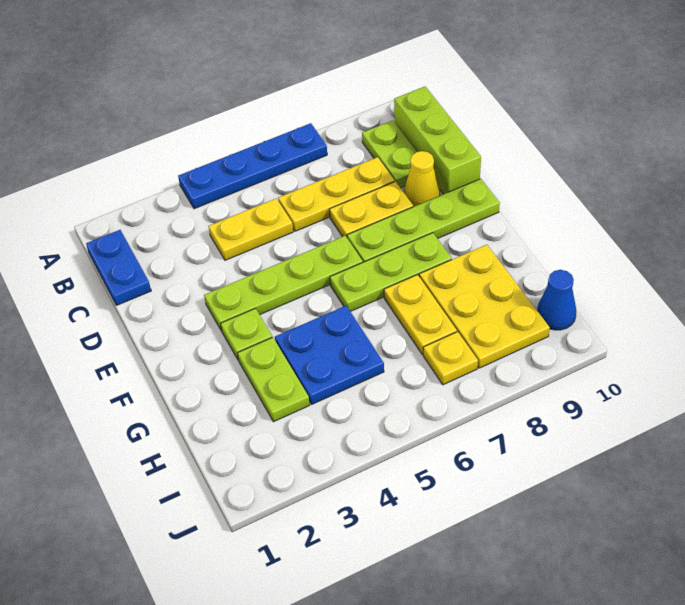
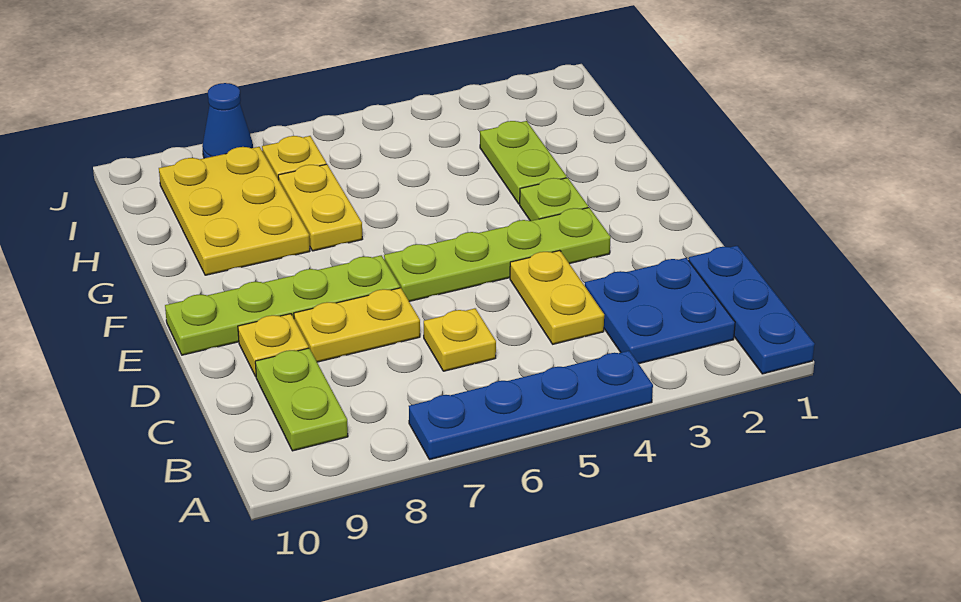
blue plate B1:C1 level 1 -> blue plate A1:C1 level 1
lime brick B10:D10 level 1 -> none
yellow plate C4:C5 level 1 -> yellow plate C4:D4 level 1
yellow plate C6:C8 level 1 -> yellow plate C6 level 1
yellow cone D9 level 1 -> yellow plate D9 level 1
lime plate F6:F8 level 1 -> none
blue plate G4:H5 level 1 -> blue plate B2:C3 level 1
blue cone I10 level 1 -> blue cone J8 level 1

